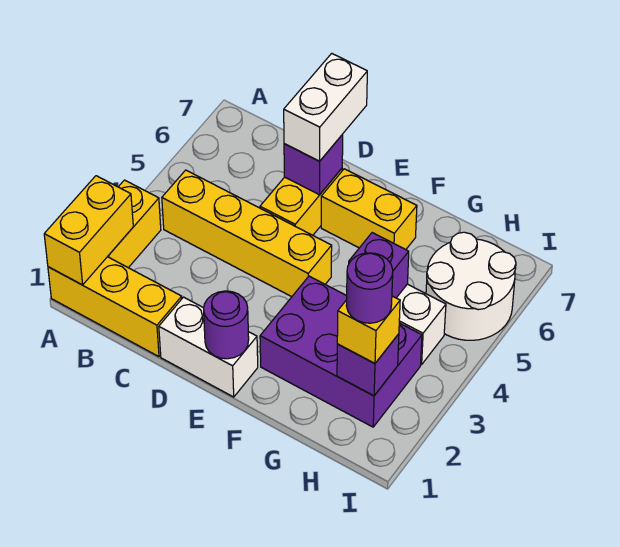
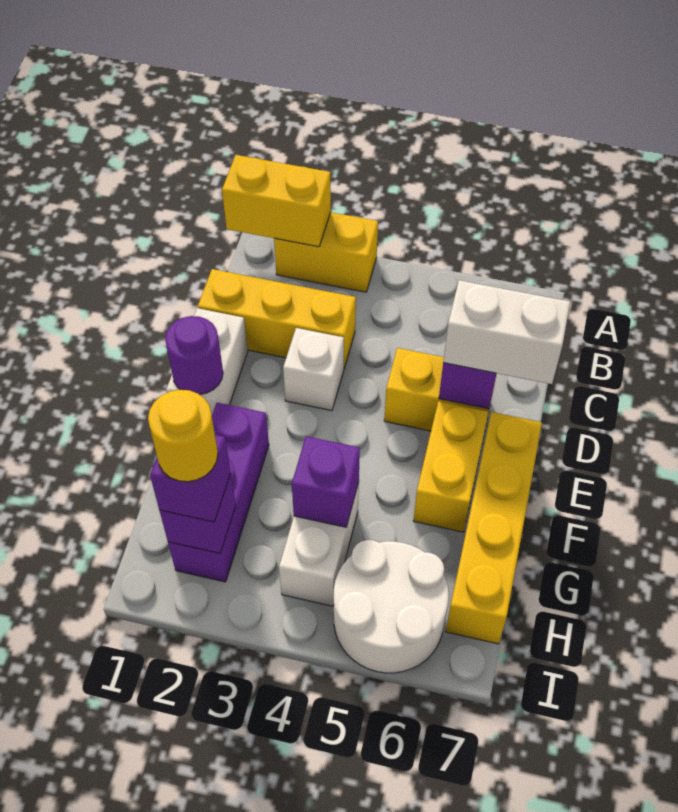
yellow brick A1:C1 level 1 -> yellow brick C1:C3 level 1
yellow brick B4:E4 level 1 -> yellow brick E7:H7 level 1
none -> white brick D3 level 1
purple brick F2:H3 level 1 -> purple brick F2:H2 level 1
yellow brick H2 level 3 -> purple brick H2 level 3
purple round brick H2 level 4 -> yellow round brick H2 level 4

